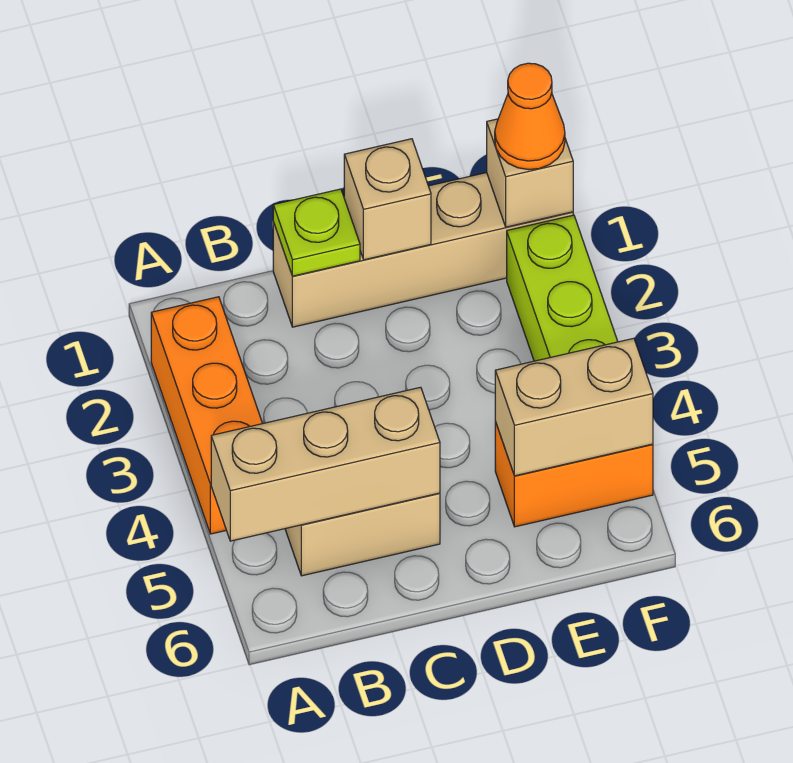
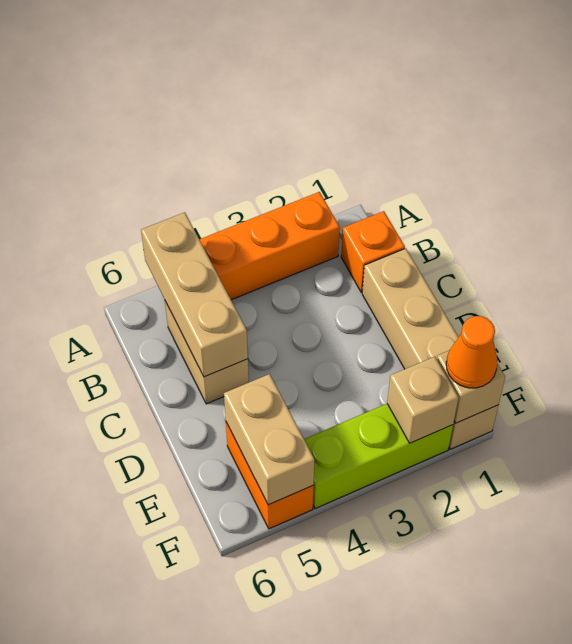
none -> orange brick B1 level 1
lime plate C1 level 2 -> none
tan brick D1 level 2 -> tan brick F2 level 2

